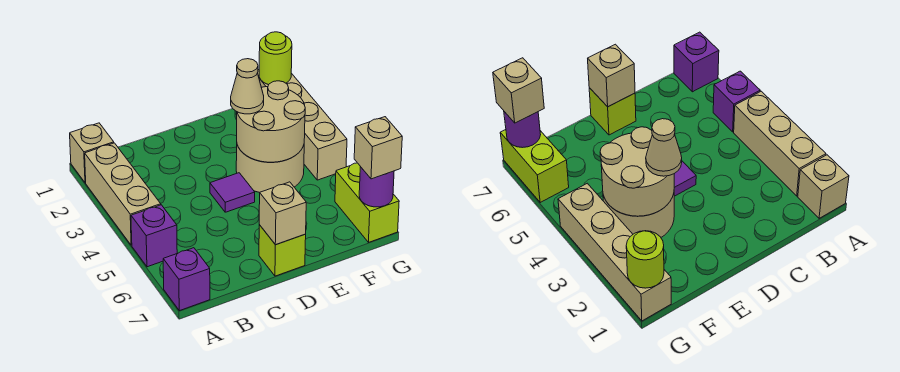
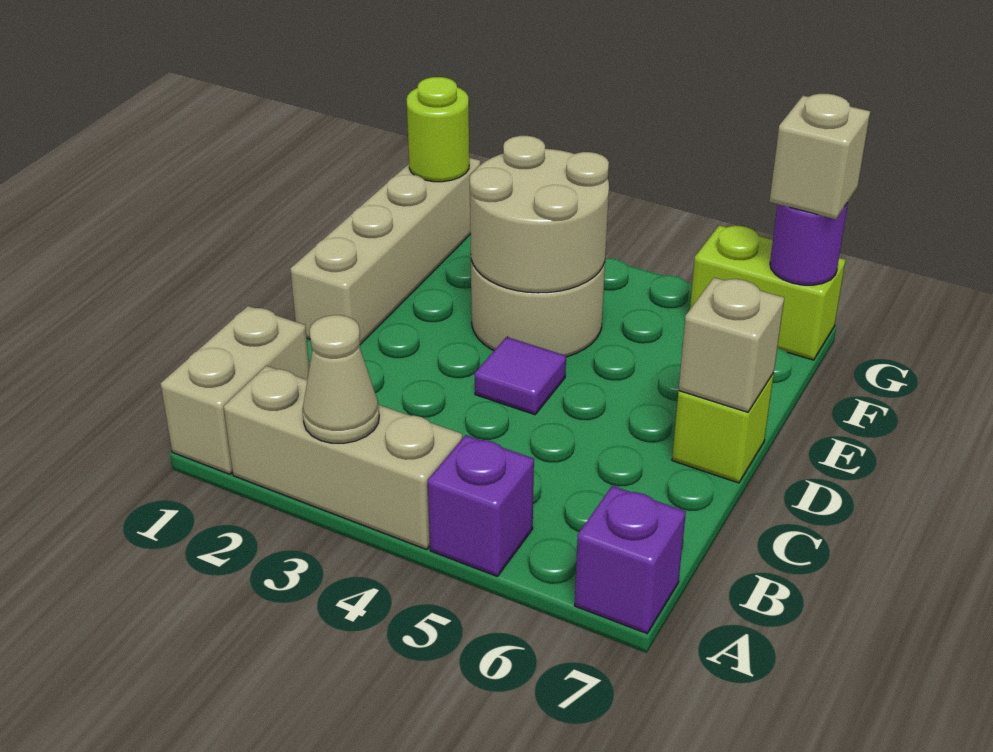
tan brick A1 level 1 -> tan brick A1:B1 level 1
tan cone E3 level 3 -> tan cone A3 level 2
tan brick G1:G4 level 1 -> tan brick D1:G1 level 1

